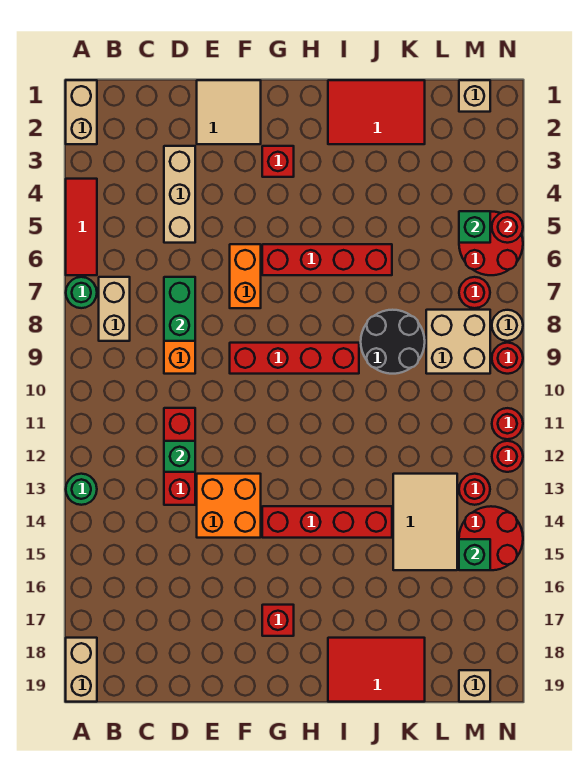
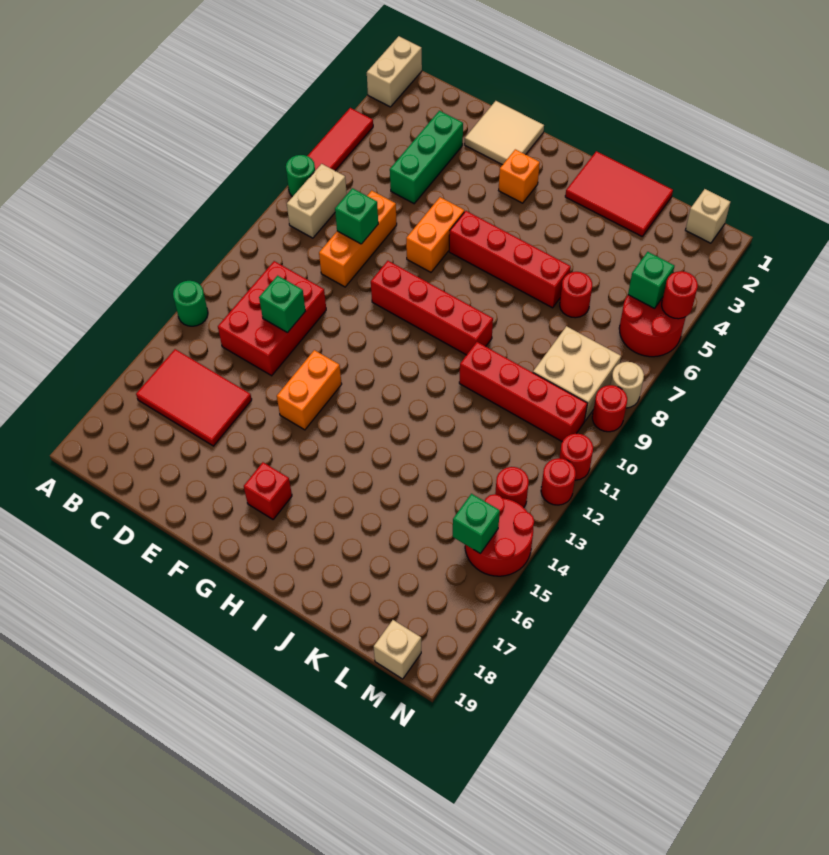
tan brick A18:A19 level 1 -> none
tan brick D3:D5 level 1 -> green brick D3:D5 level 1
green brick D7:D8 level 2 -> green brick D8 level 2
red brick D11:D13 level 1 -> red brick C11:D13 level 1
orange brick E13:F14 level 1 -> orange brick F13:F14 level 1
red brick G3 level 1 -> orange brick G3 level 1
red brick G14:J14 level 1 -> red brick J10:M10 level 1
red tile I18:K19 level 1 -> red tile B15:D16 level 1
black round brick J8:K9 level 1 -> none
tan tile K13:L15 level 1 -> none
red round brick M7 level 1 -> red round brick K6 level 1

